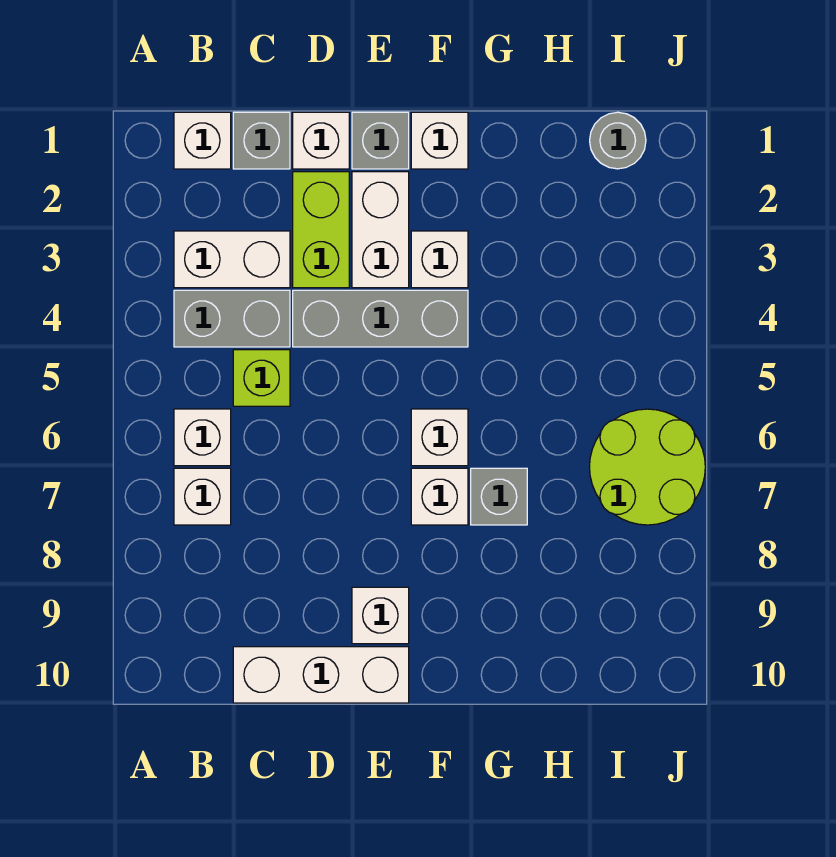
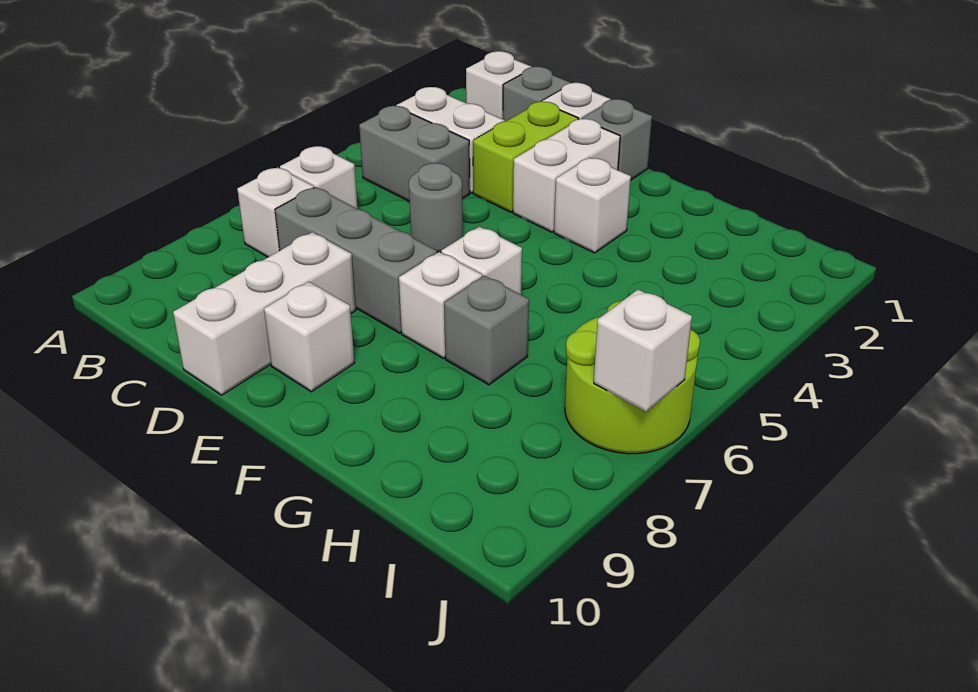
lime brick C5 level 1 -> none
white brick C10:E10 level 1 -> white brick D8:D10 level 1
grey brick D4:F4 level 1 -> grey brick C7:E7 level 1
white brick F1 level 1 -> white brick J7 level 2
grey round brick I1 level 1 -> grey round brick D5 level 1

